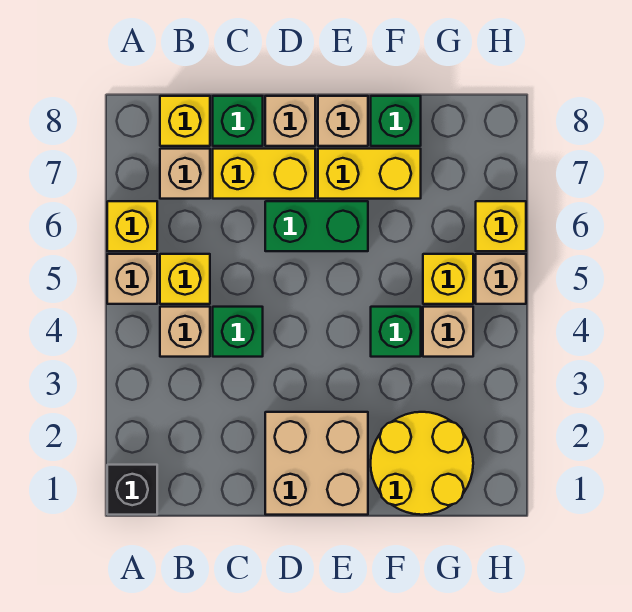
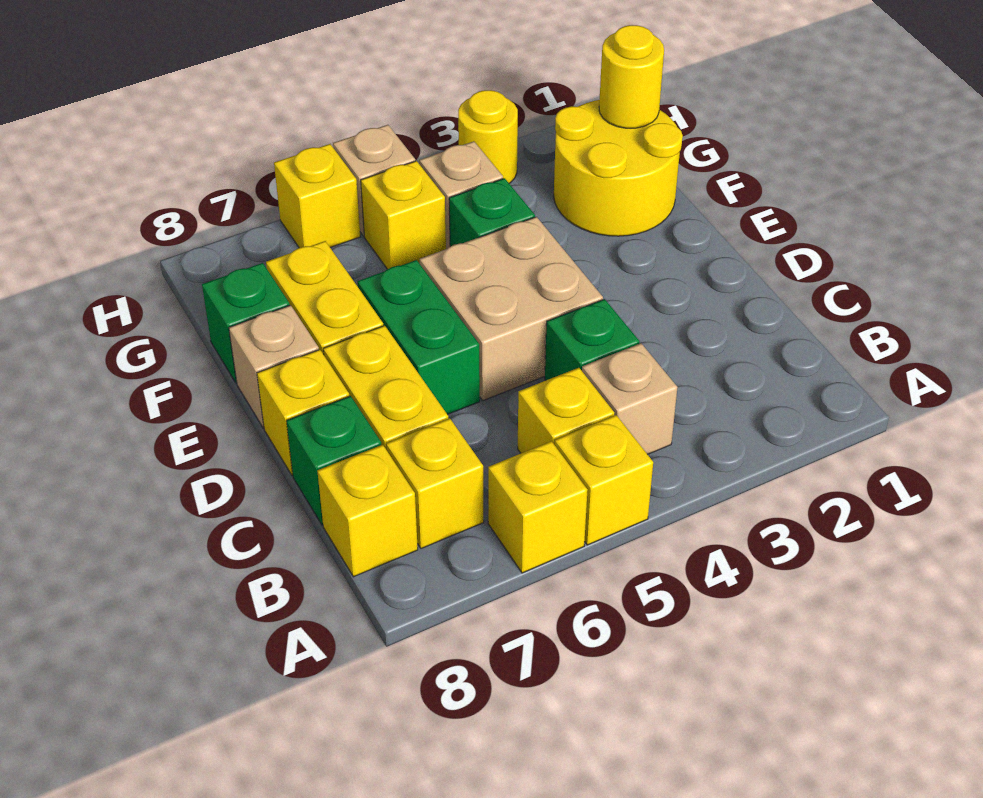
black brick A1 level 1 -> none
tan brick A5 level 1 -> yellow brick A5 level 1
tan brick B7 level 1 -> yellow brick B7 level 1
tan brick D1:E2 level 1 -> tan brick D4:E5 level 1
tan brick D8 level 1 -> yellow brick D8 level 1
none -> yellow round brick G1 level 2
none -> yellow round brick H3 level 1

